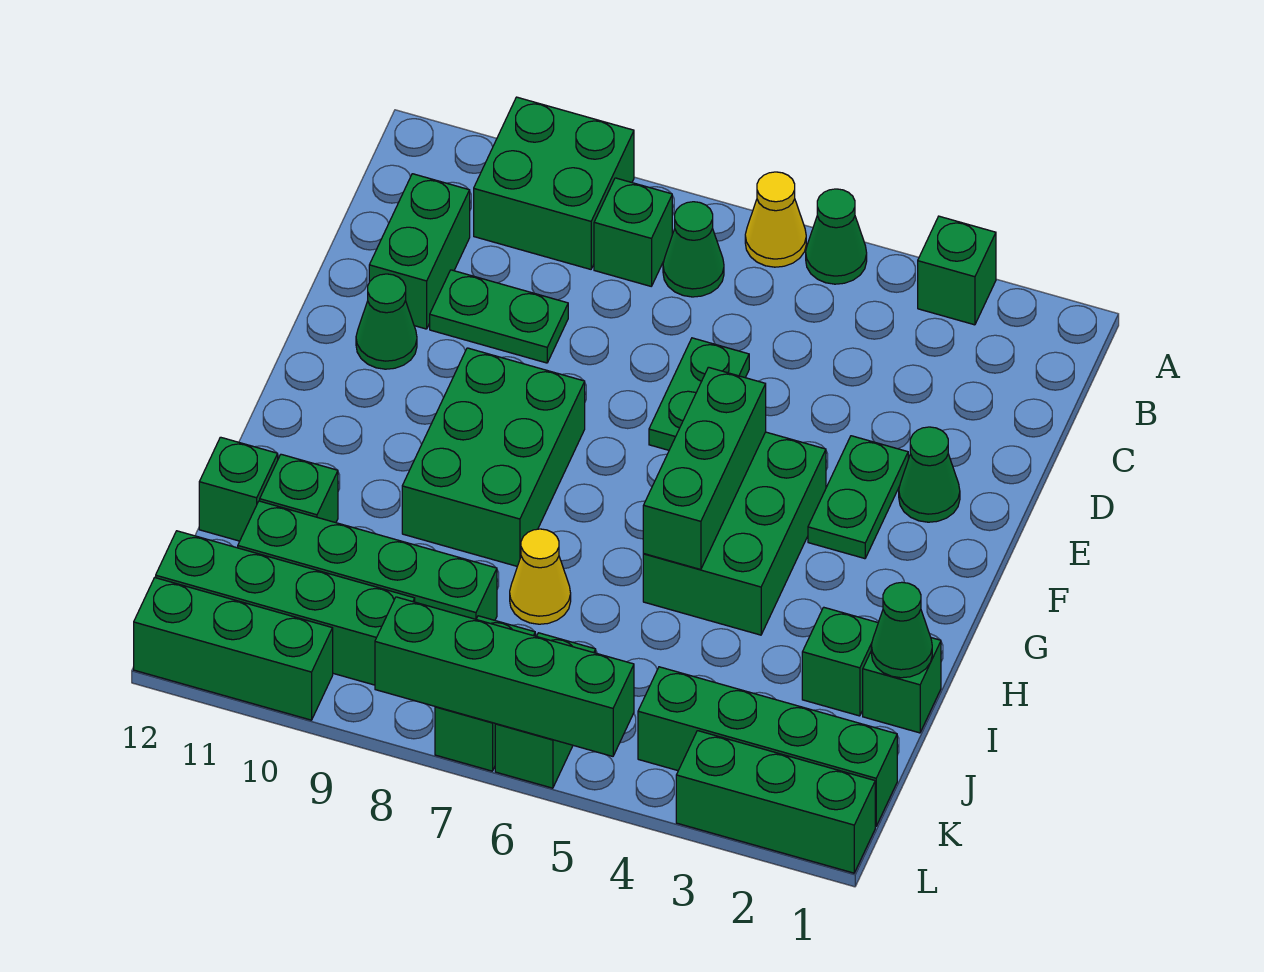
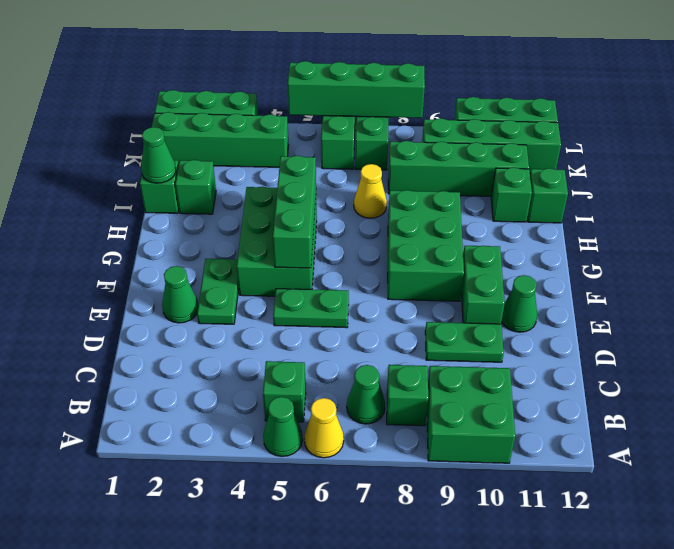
green brick A3 level 1 -> green brick B5 level 1
green brick C11:D11 level 1 -> green brick E10:F10 level 1
green plate D6:E6 level 1 -> green plate E5:E6 level 1

